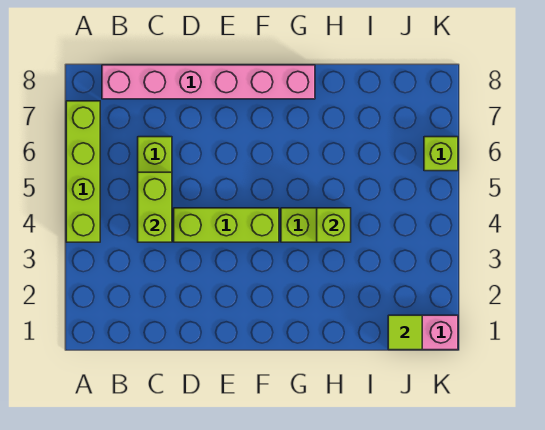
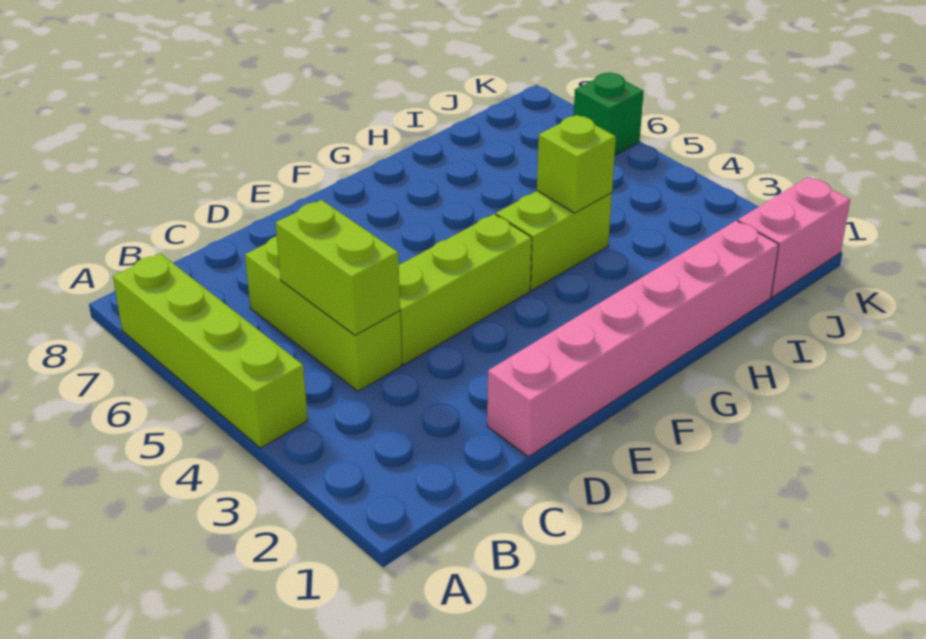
pink brick B8:G8 level 1 -> pink brick D1:I1 level 1
lime tile J1 level 2 -> none
lime brick K6 level 1 -> green brick K6 level 1

